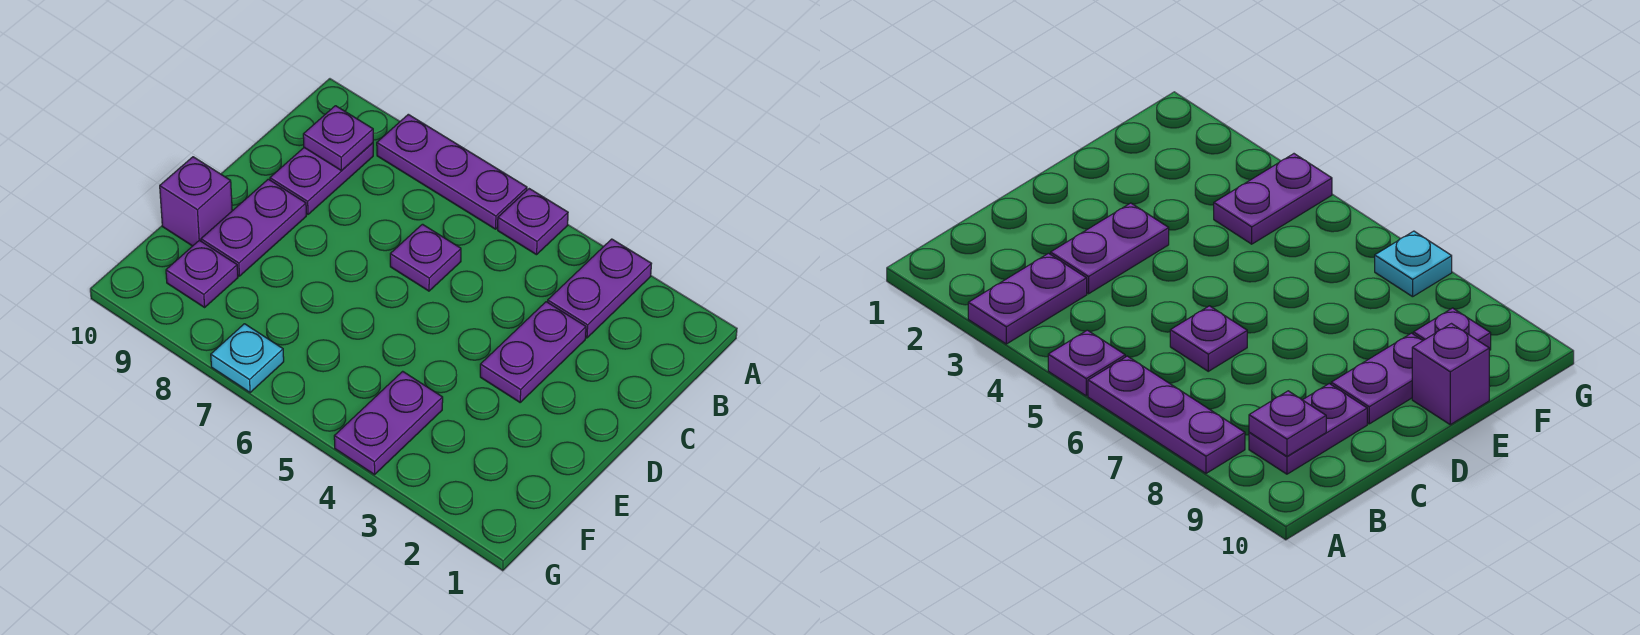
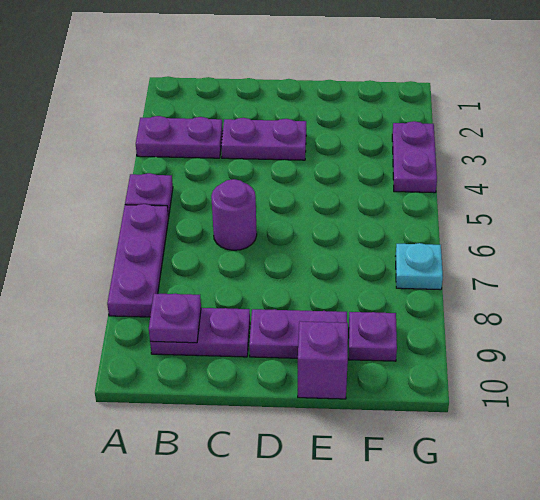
purple plate C6 level 1 -> purple round brick C6 level 1
purple plate F4:G4 level 1 -> purple plate G3:G4 level 1

